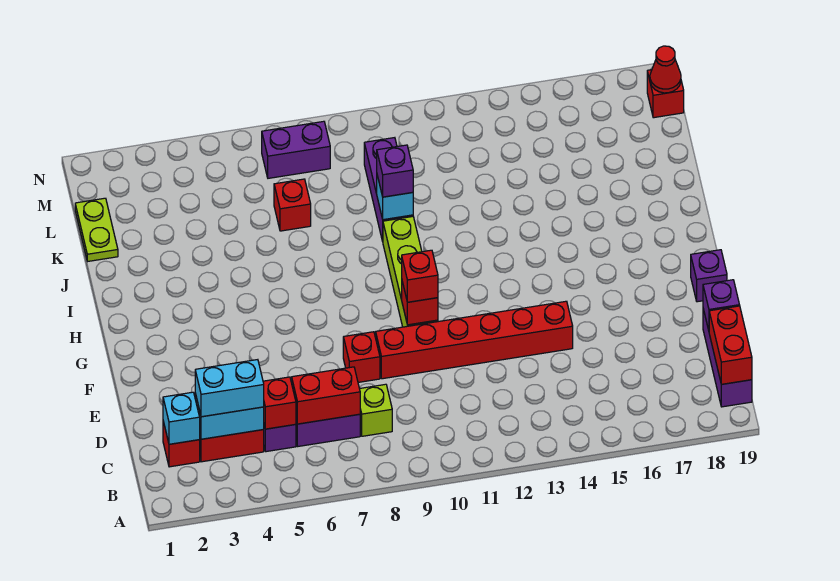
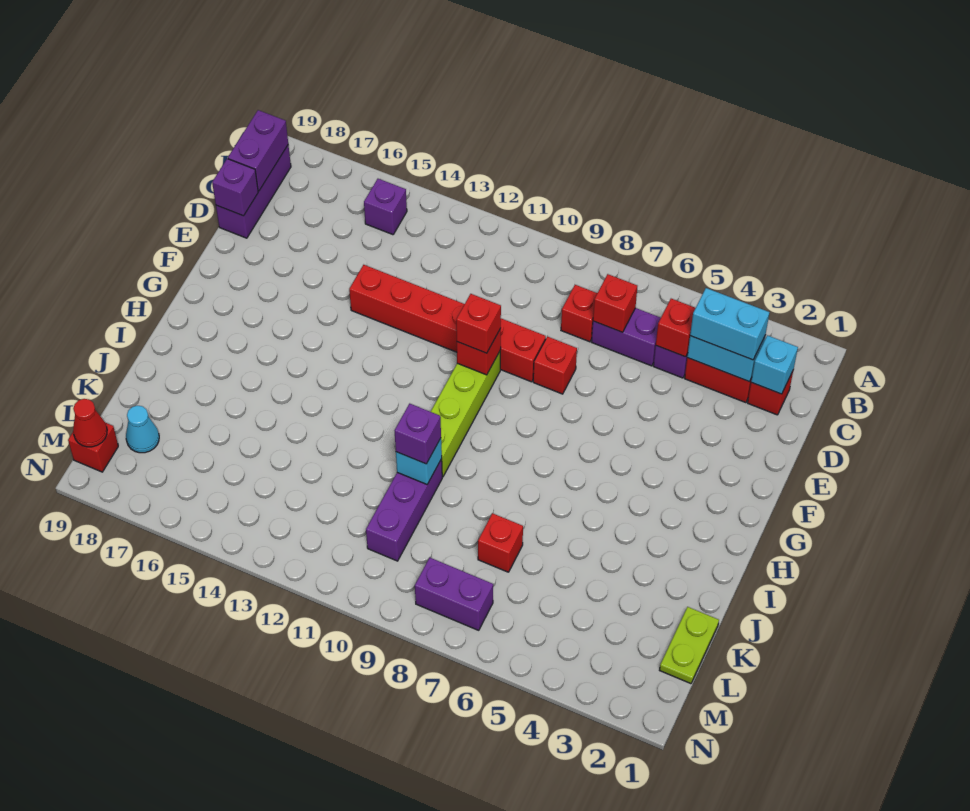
red brick B19:C19 level 2 -> purple brick B19:C19 level 2
red brick C6:C7 level 2 -> red brick C7 level 2
lime brick C8 level 1 -> red brick C8 level 1
purple brick F19 level 1 -> purple brick B15 level 1
none -> cyan cone L18 level 1

